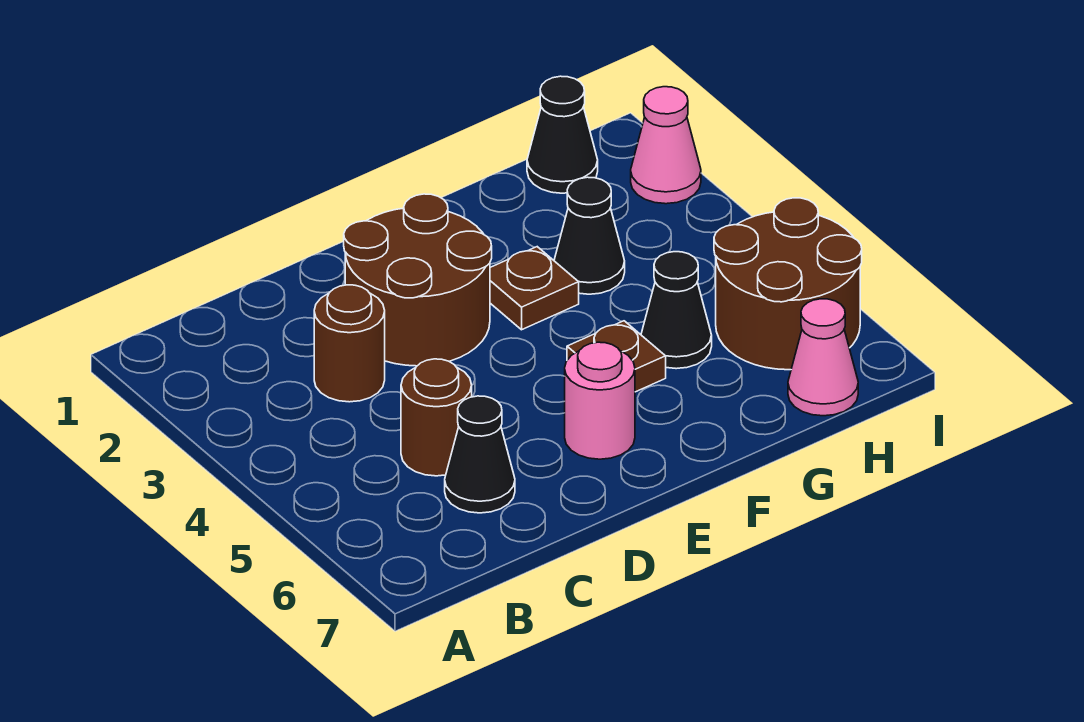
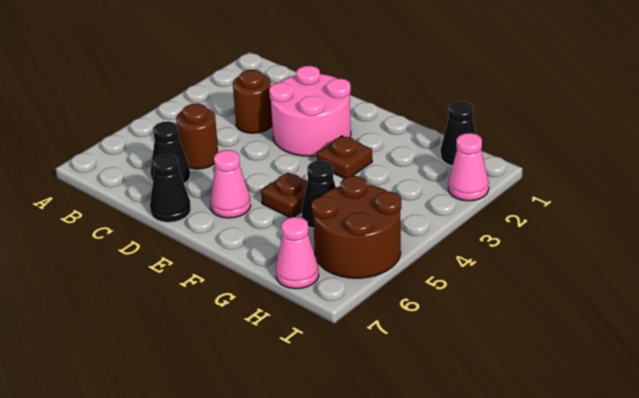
brown round brick D2:E3 level 1 -> pink round brick D2:E3 level 1
pink round brick E6 level 1 -> pink cone E6 level 1
black cone G3 level 1 -> black cone D7 level 1

